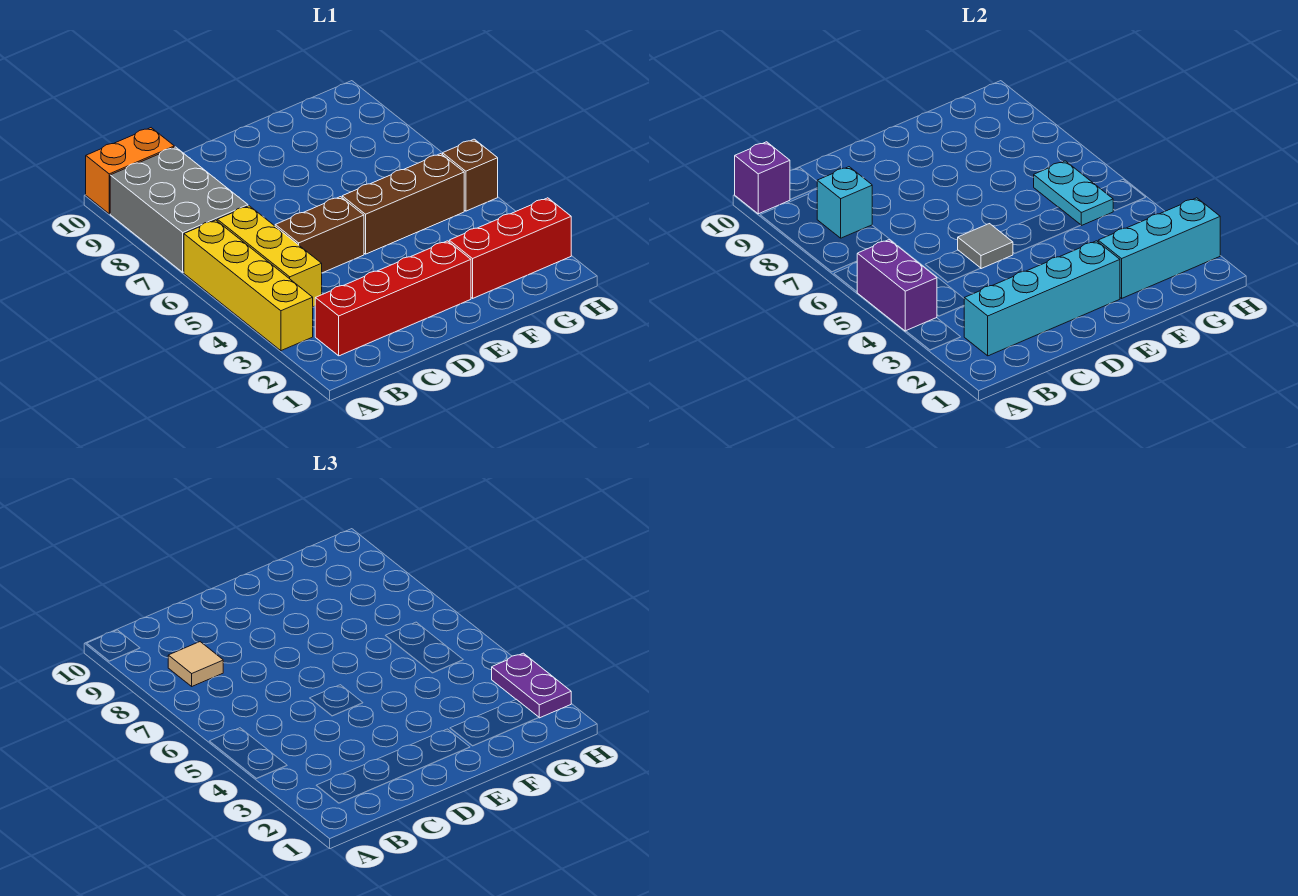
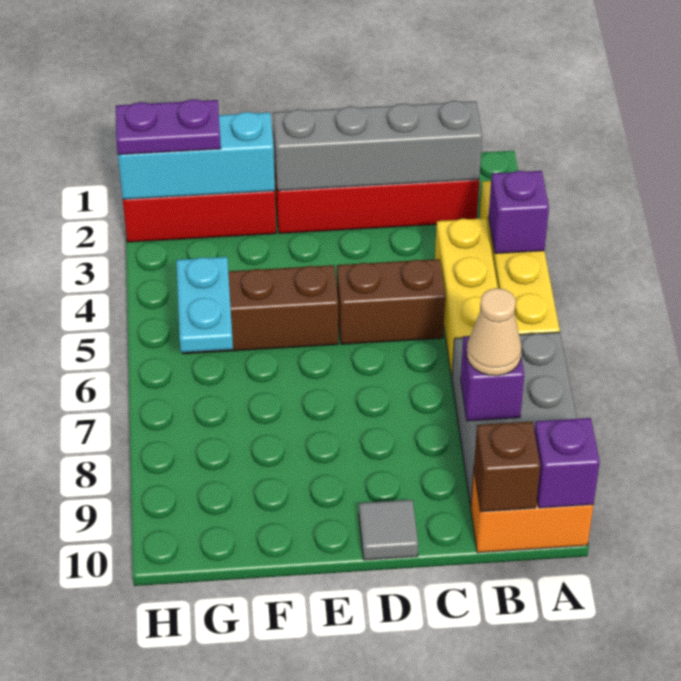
purple brick A4:A5 level 2 -> purple brick A4 level 2
cyan brick B2:E2 level 2 -> grey brick B2:E2 level 2
cyan brick B8 level 2 -> purple brick B8 level 2
tan tile B8 level 3 -> tan cone B8 level 3
grey tile D5 level 2 -> grey tile D10 level 1
purple plate H2:H3 level 3 -> purple plate G2:H2 level 3
brown brick H5 level 1 -> brown brick B10 level 2

